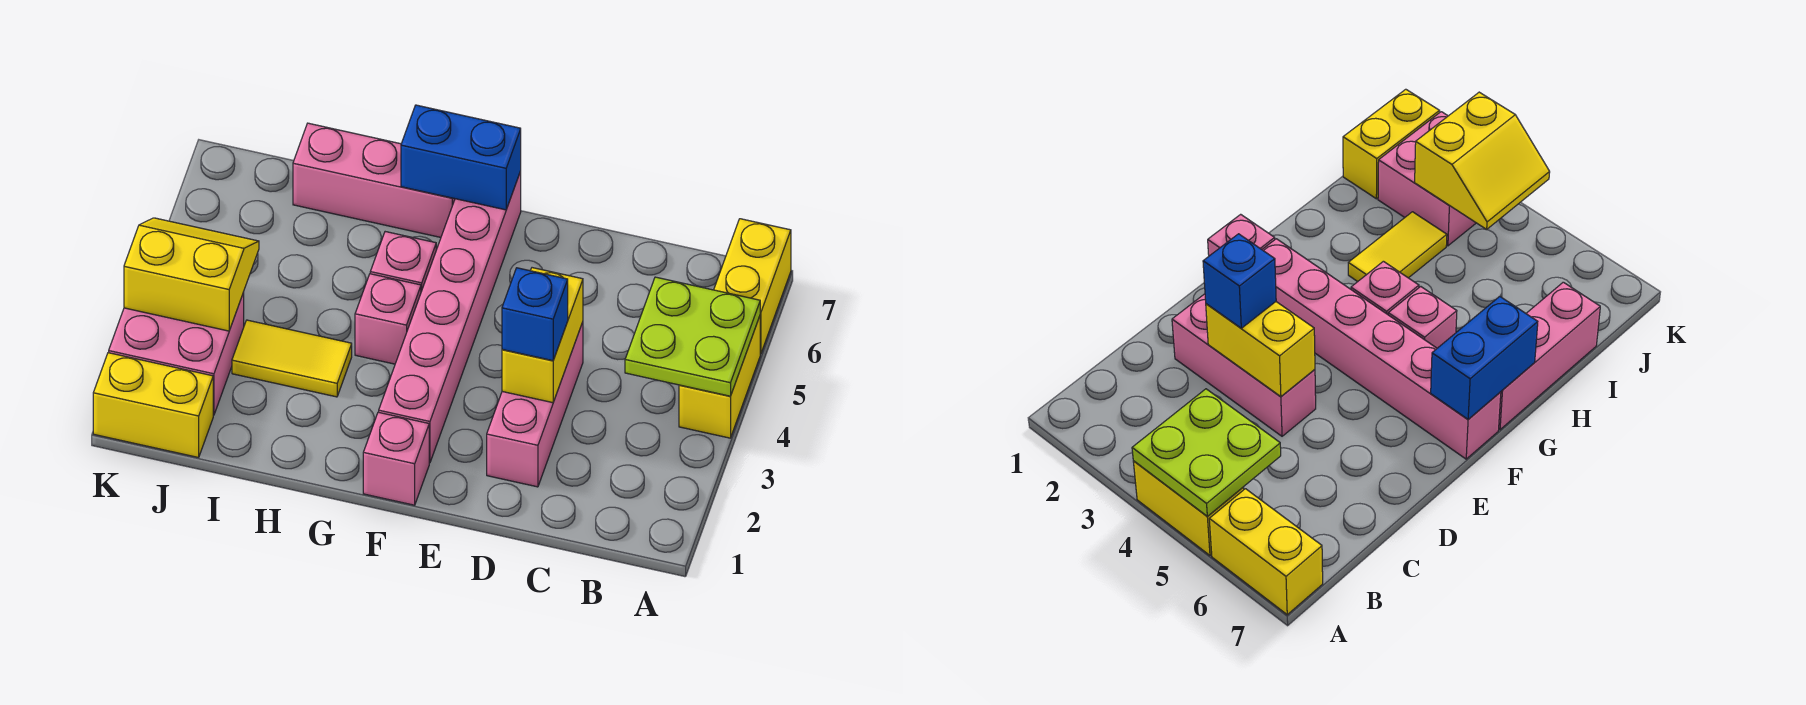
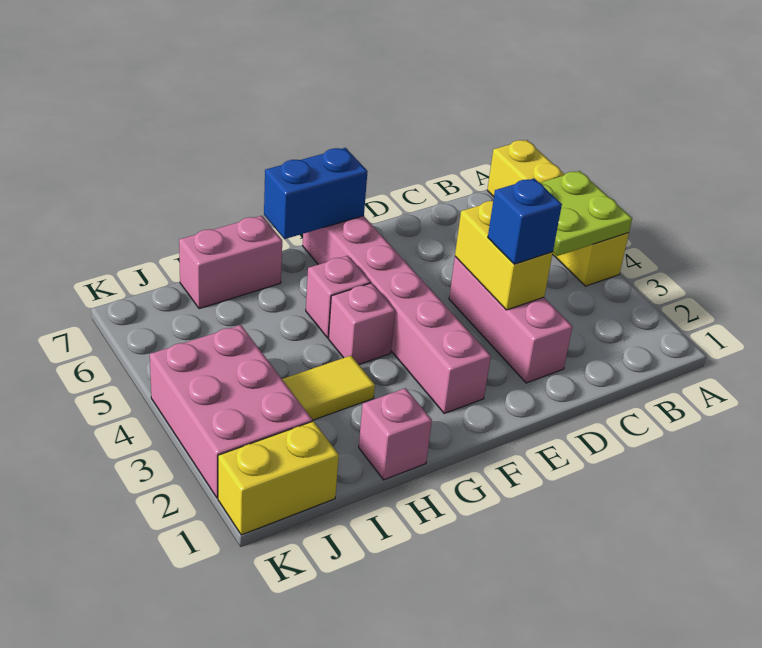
pink brick F1 level 1 -> pink brick H1 level 1
pink brick G7:I7 level 1 -> pink brick H7:I7 level 1
pink brick J2:K3 level 1 -> pink brick J2:K4 level 1
yellow slope J3:K4 level 2 top 3 -> none

